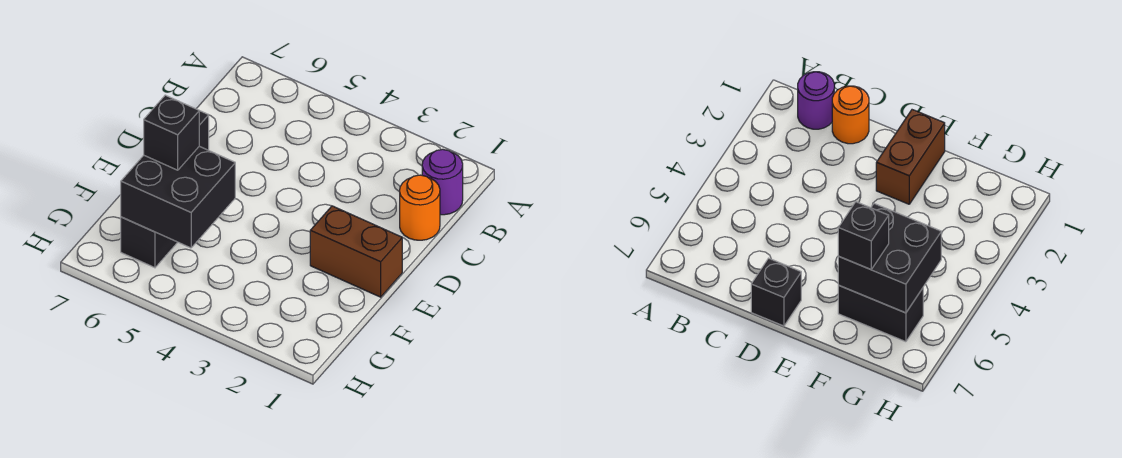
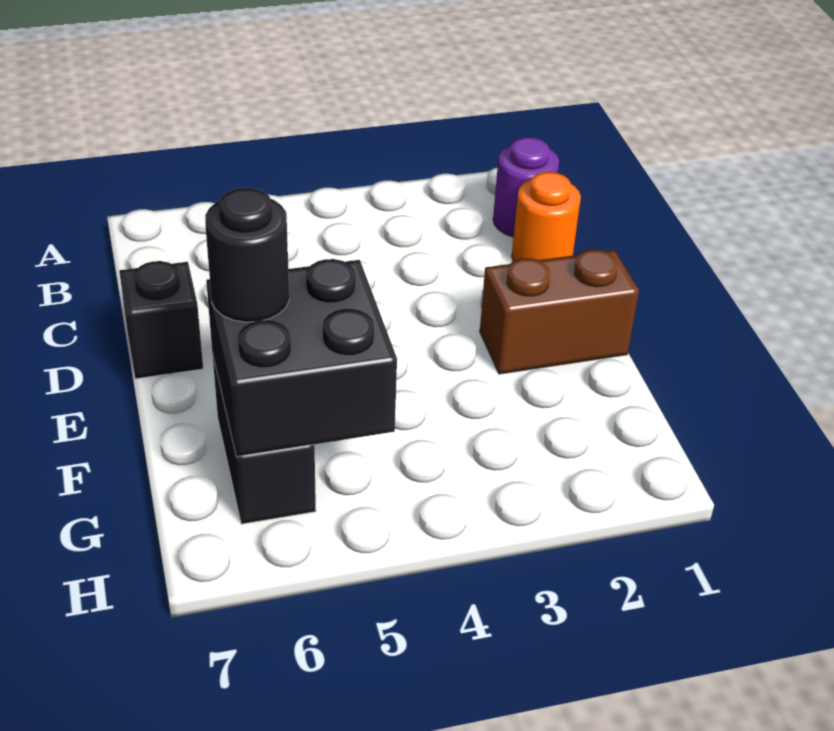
black brick F6 level 3 -> black round brick F6 level 3

